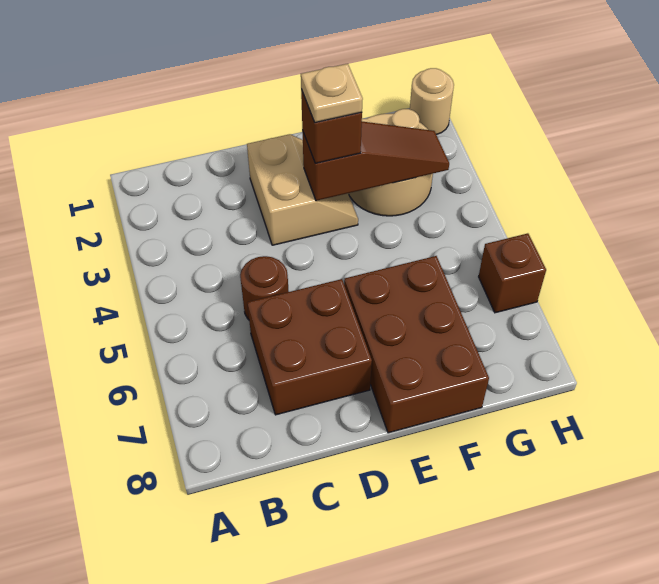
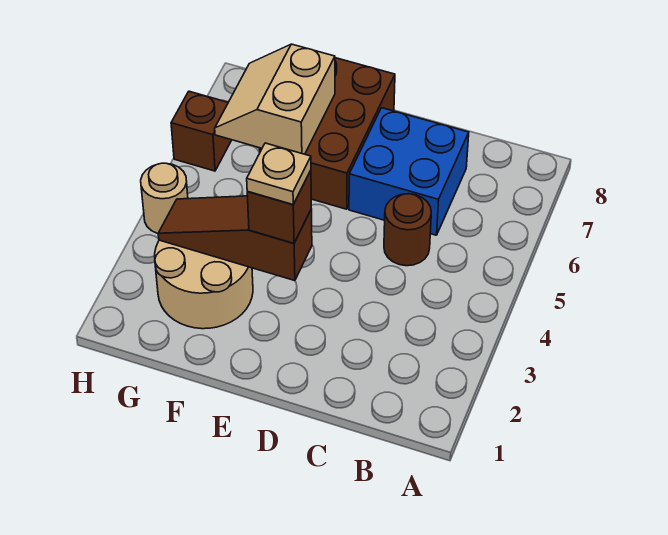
brown brick C6:D7 level 1 -> blue brick C6:D7 level 1
tan slope D2:E3 level 1 top D -> tan slope F6:G7 level 2 top F
tan round brick H1 level 1 -> tan round brick H4 level 1

